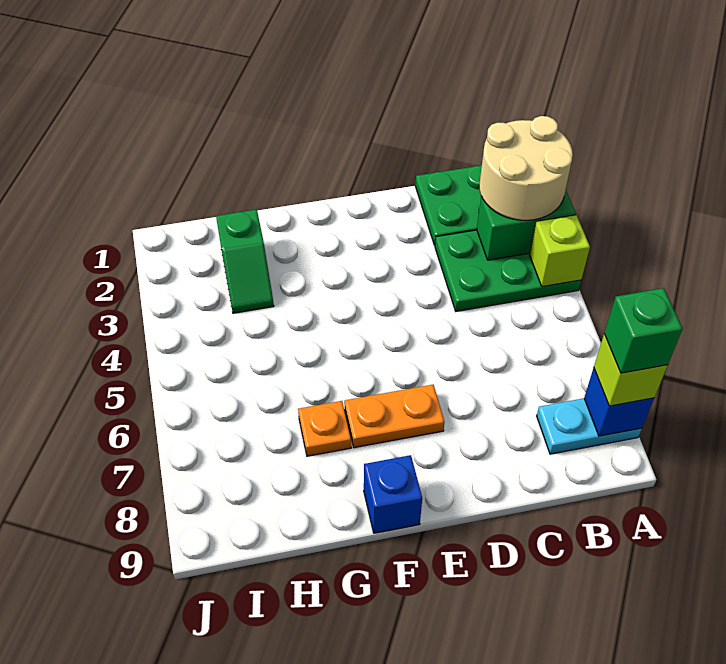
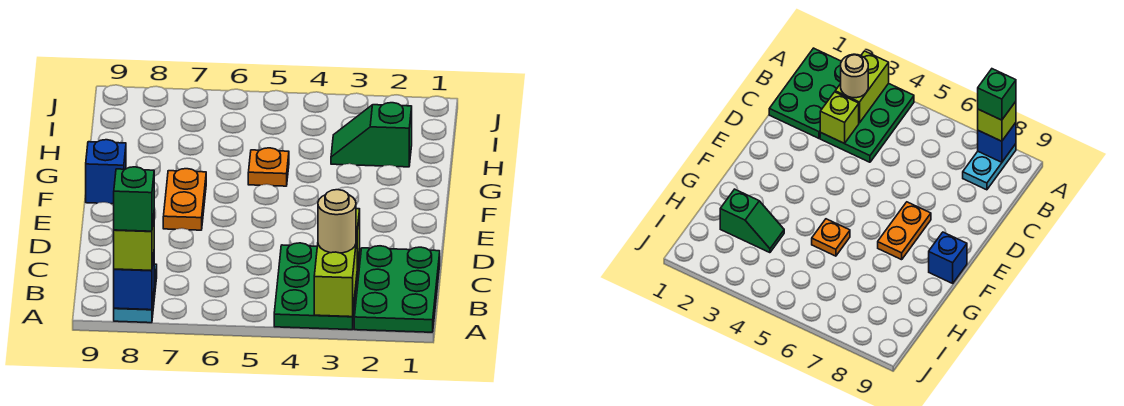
tan round brick A2:B3 level 3 -> tan round brick B3 level 3
green brick A3:B3 level 2 -> lime brick A3:B3 level 2
lime brick A4 level 2 -> lime brick C3 level 2
orange plate G7 level 1 -> orange plate G5 level 1

